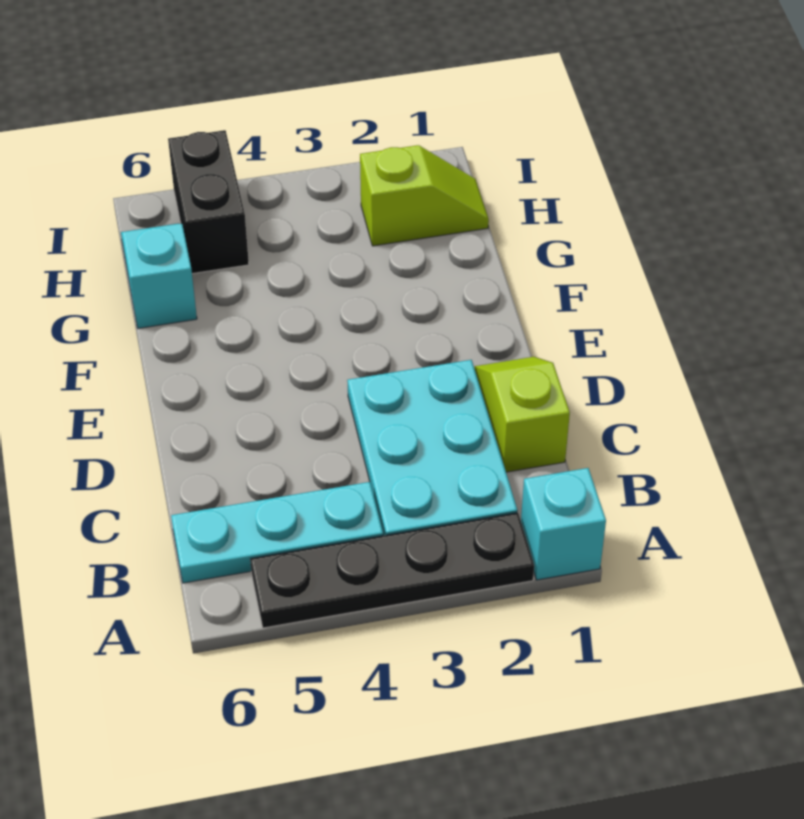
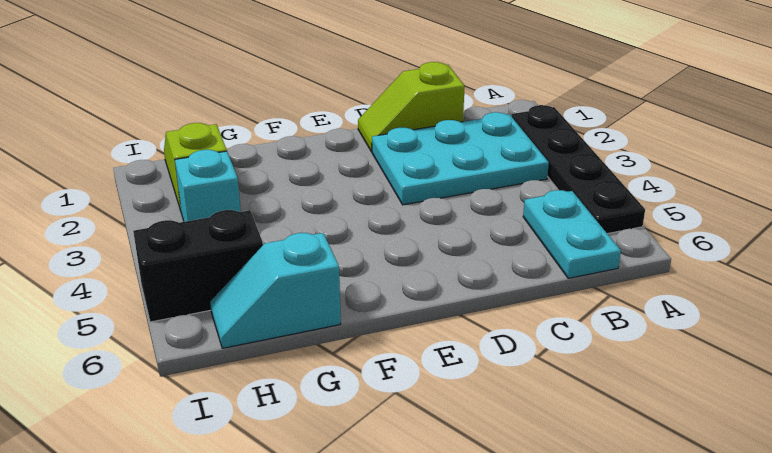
cyan brick A1 level 1 -> cyan brick H3 level 1
cyan plate B4:B6 level 1 -> cyan plate B5:B6 level 1

